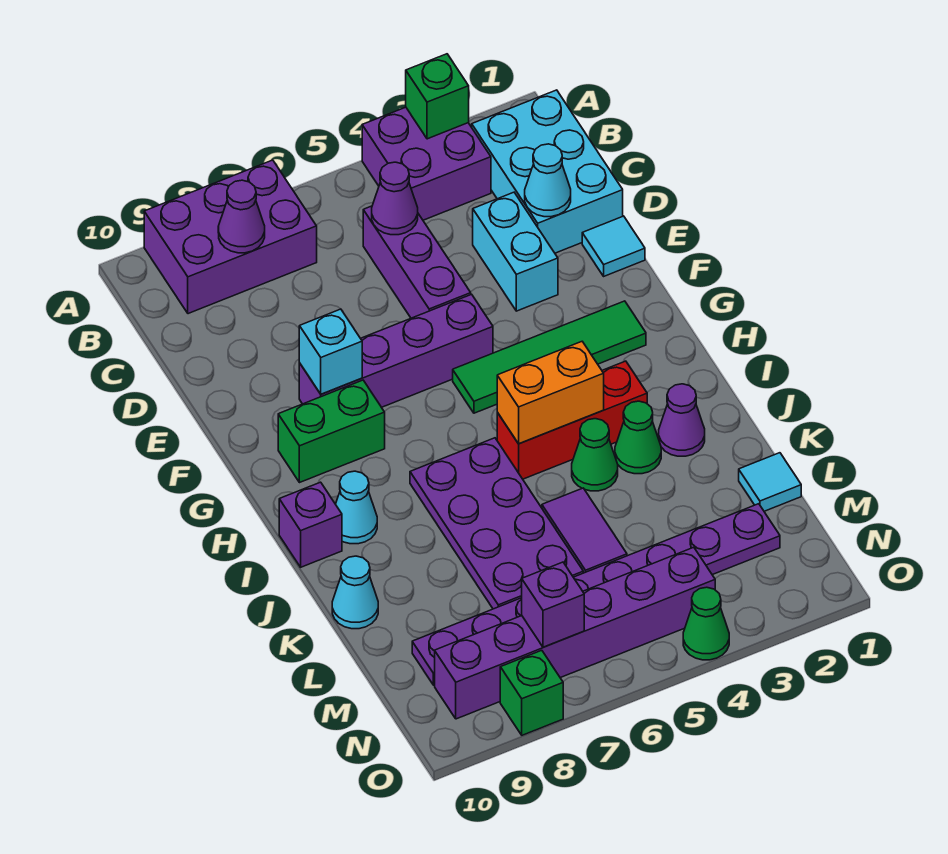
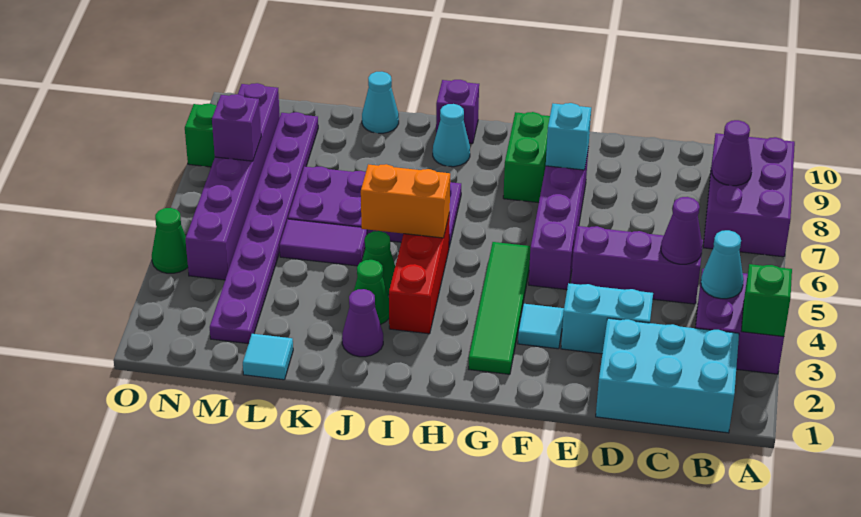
cyan cone D2 level 2 -> cyan cone B4 level 2
cyan tile E1 level 1 -> cyan tile F3 level 1
orange brick I4:I5 level 2 -> orange brick I5:J5 level 2

